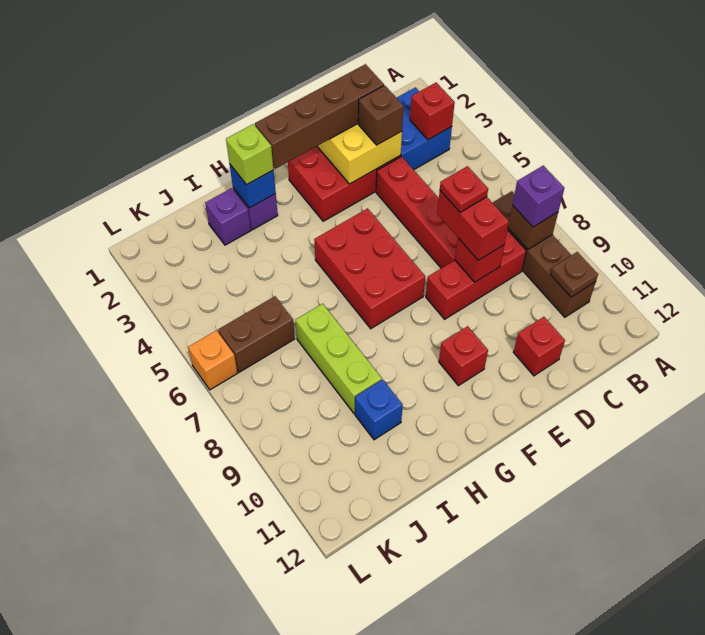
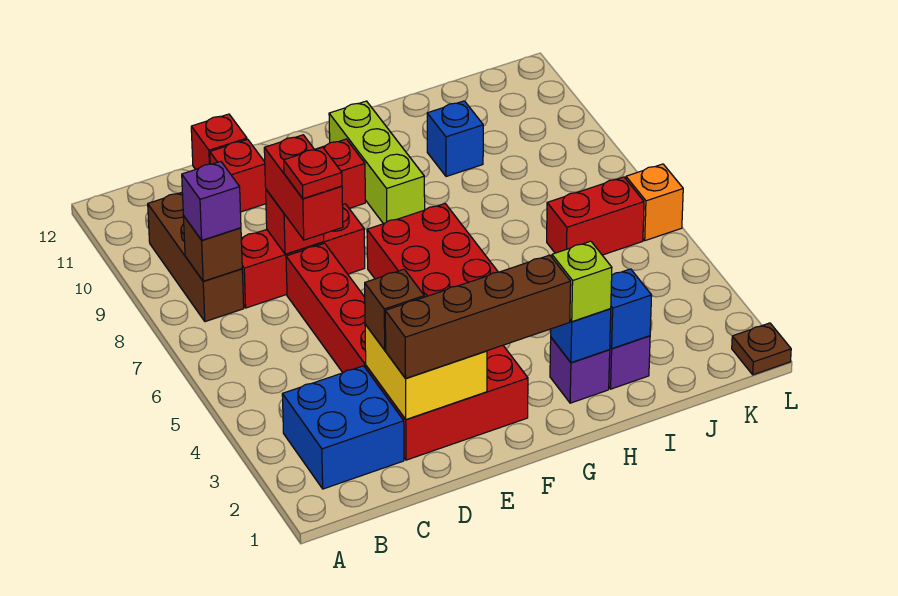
red brick B3 level 2 -> red brick D12 level 1
brown brick B7:B10 level 1 -> brown brick B8:B10 level 1
brown plate B10 level 2 -> brown plate L1 level 1
none -> blue brick I2 level 2
lime brick I7:I9 level 1 -> lime brick G9:G11 level 1
brown brick J6:K6 level 1 -> red brick J6:K6 level 1

